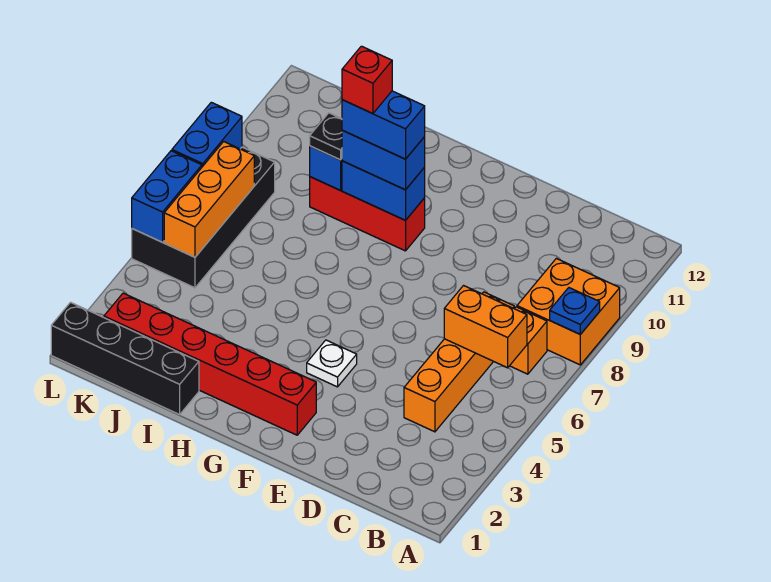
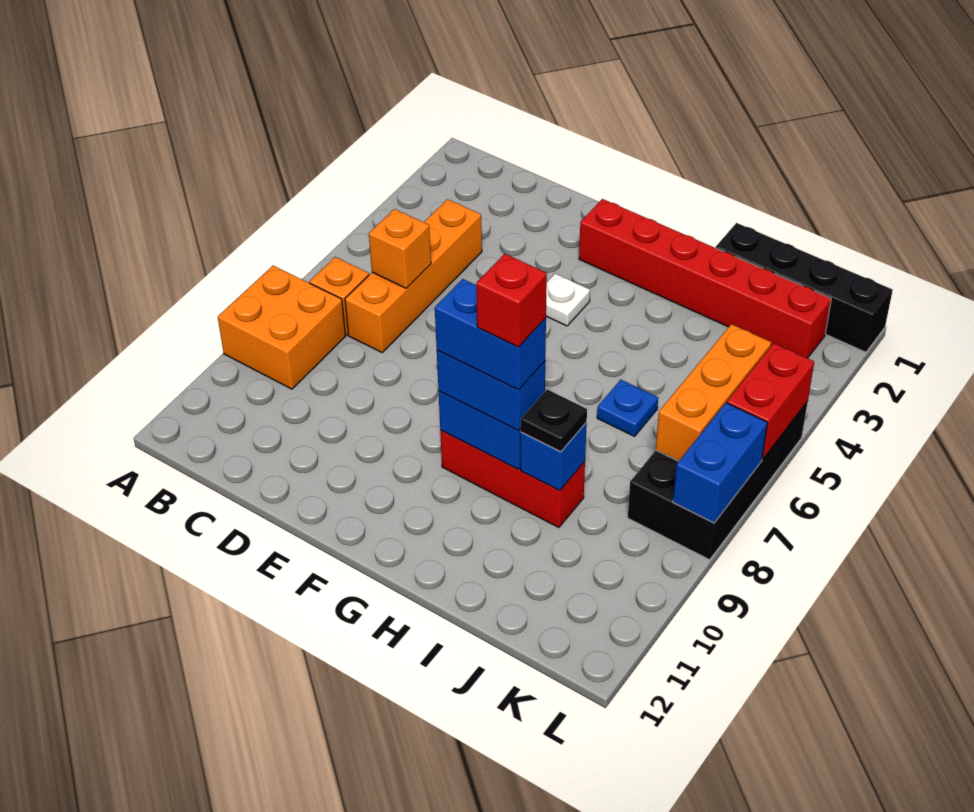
blue plate A8 level 2 -> blue plate I6 level 1
orange brick B6:C6 level 2 -> orange brick C6 level 2
blue brick L5:L6 level 2 -> red brick L5:L6 level 2

